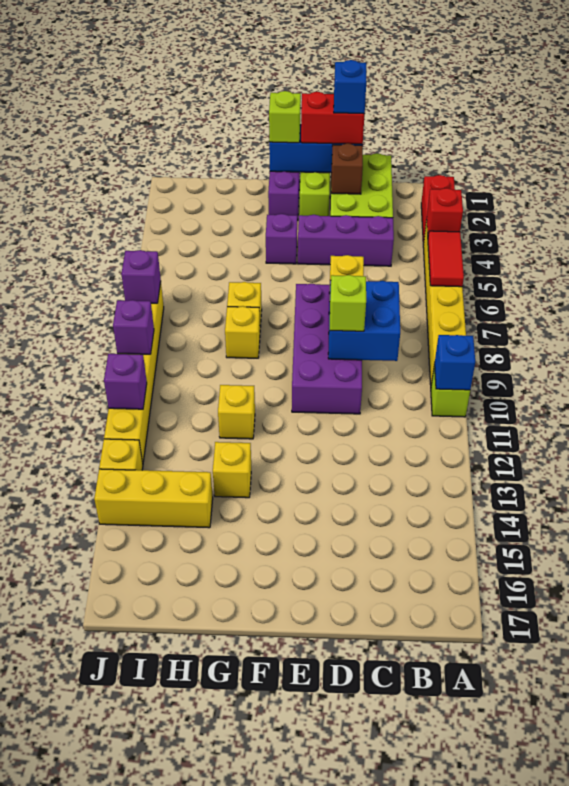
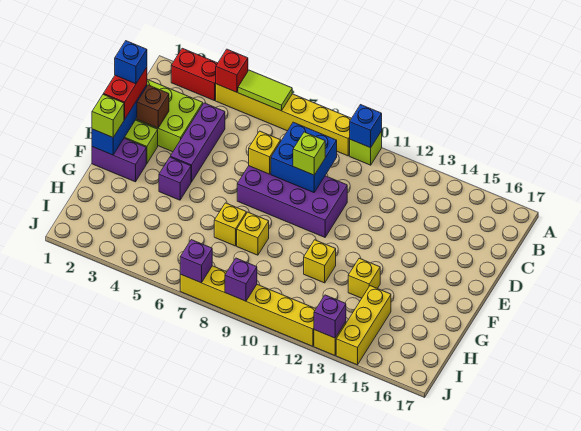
red tile A5:A6 level 2 -> lime tile A5:A6 level 2
purple brick J11 level 2 -> purple brick J13 level 2

